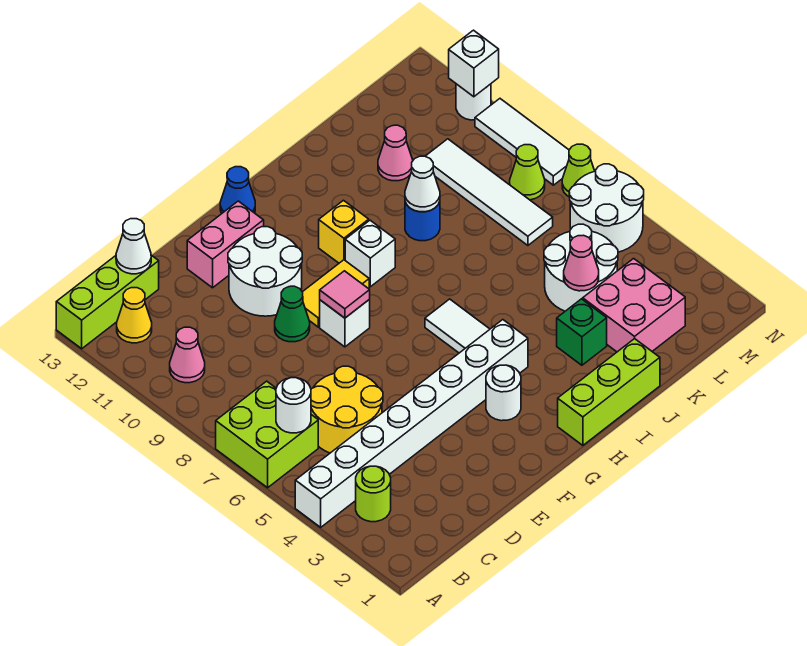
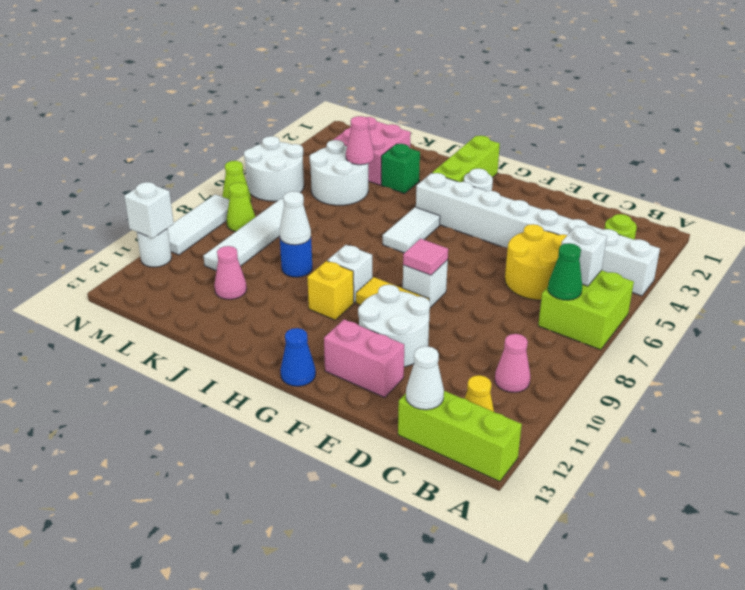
white round brick B6 level 2 -> white brick B6 level 2
green cone E9 level 1 -> green cone B7 level 2
lime brick H1:J1 level 1 -> lime brick H1:H3 level 1

